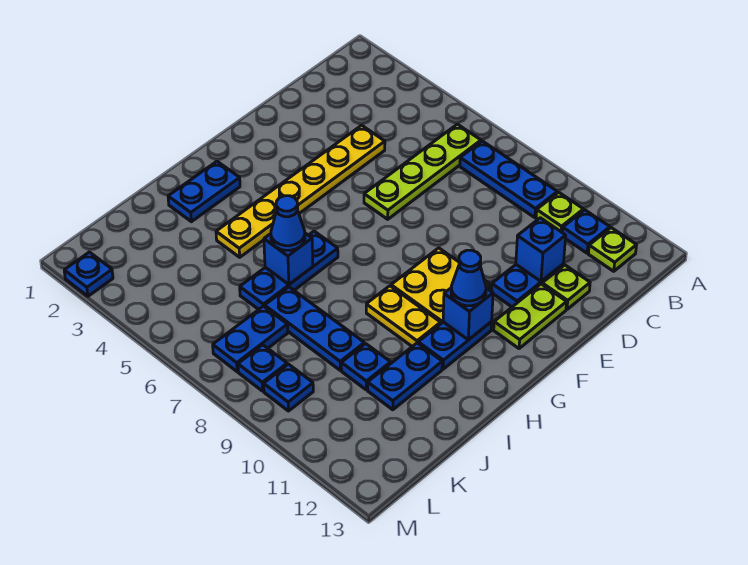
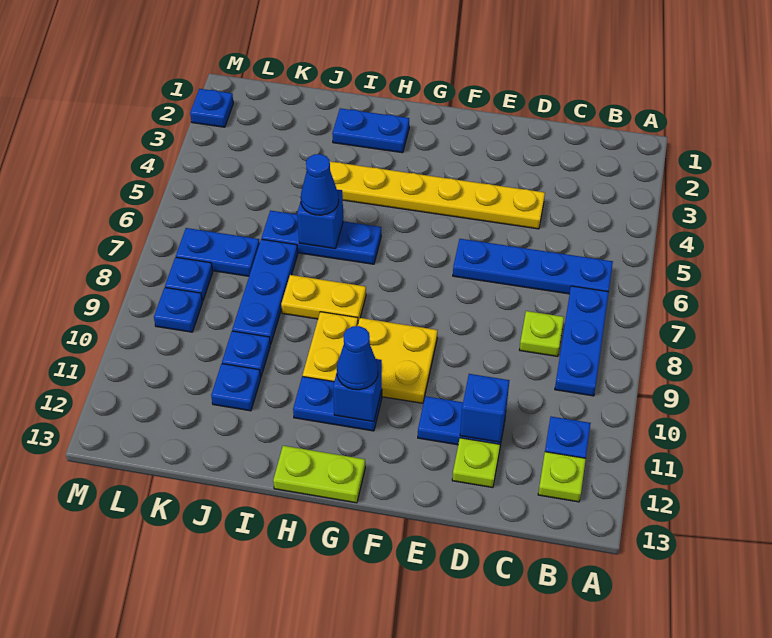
lime plate B6:E6 level 1 -> blue plate B6:E6 level 1
lime plate B10 level 1 -> lime plate C8 level 1
lime plate E12:F12 level 1 -> lime plate G13:H13 level 1
none -> yellow plate H8:I8 level 1
blue plate I11:J11 level 1 -> blue plate J11 level 1

